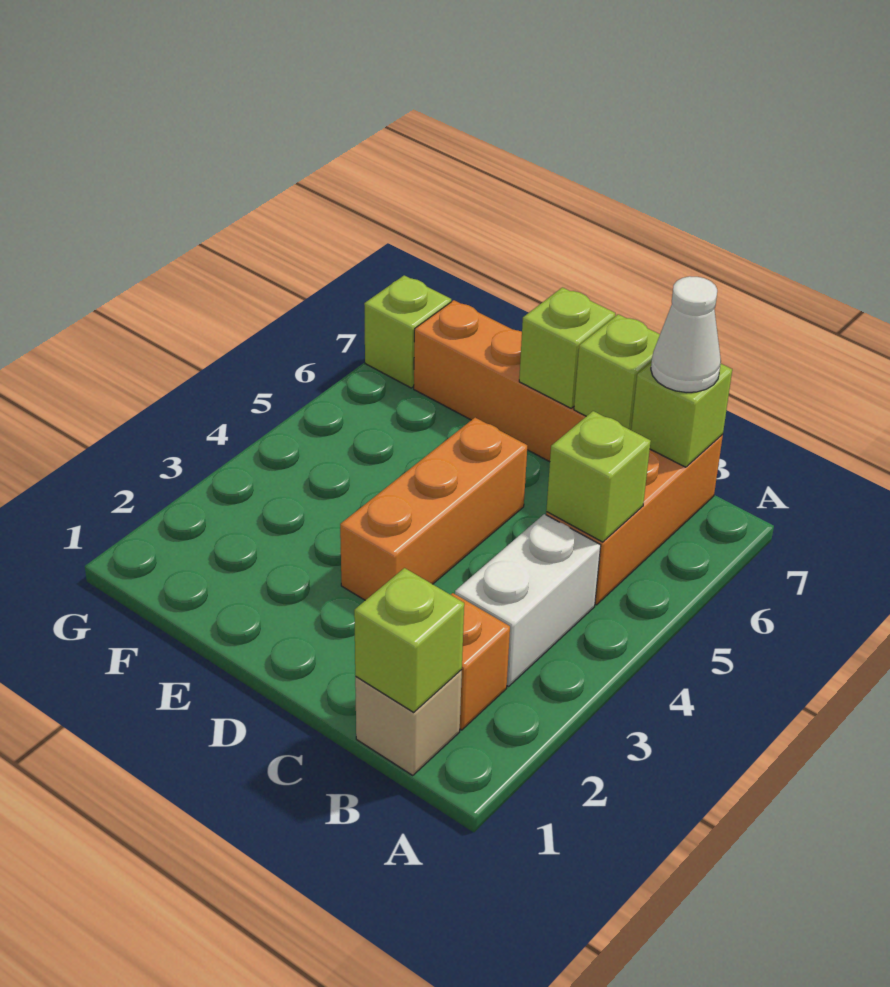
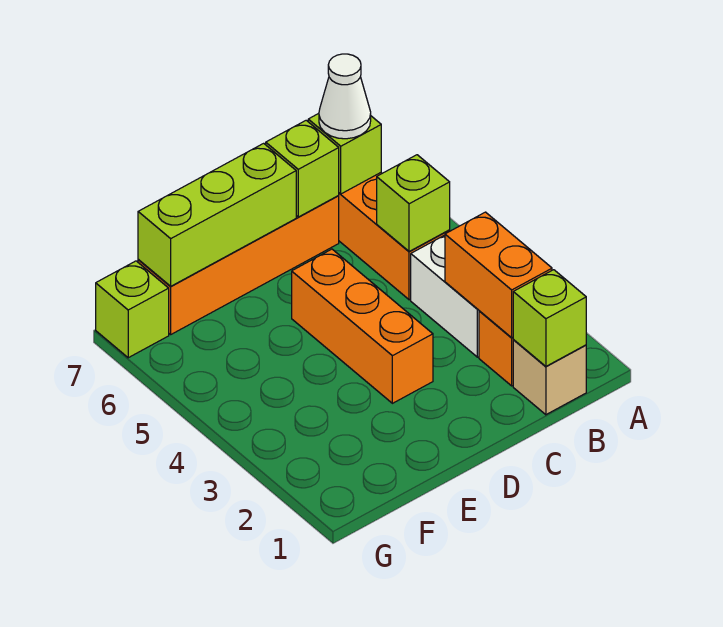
none -> orange brick B2:B3 level 2
lime brick D7 level 2 -> lime brick D7:F7 level 2

